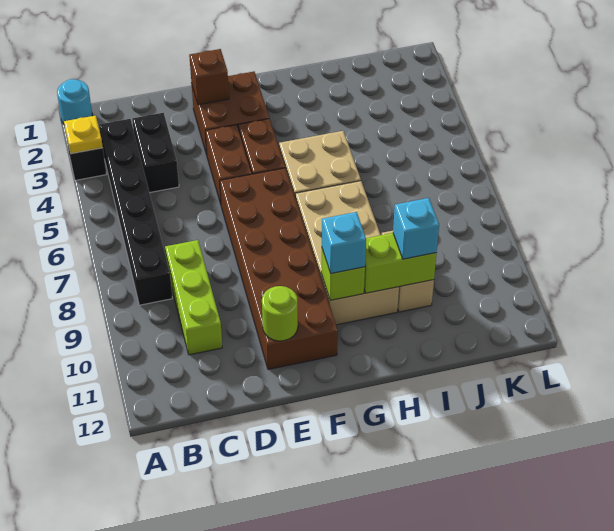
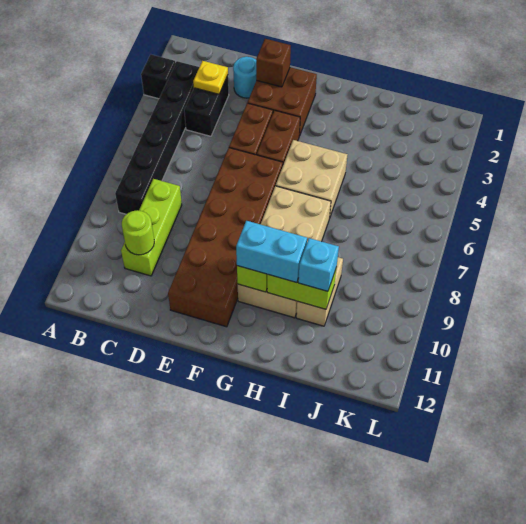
cyan round brick A1 level 1 -> cyan round brick D2 level 1
yellow plate A3 level 2 -> yellow plate C3 level 2
lime round brick E11 level 2 -> lime round brick C10 level 2
cyan brick G10 level 3 -> cyan brick G10:H10 level 3

